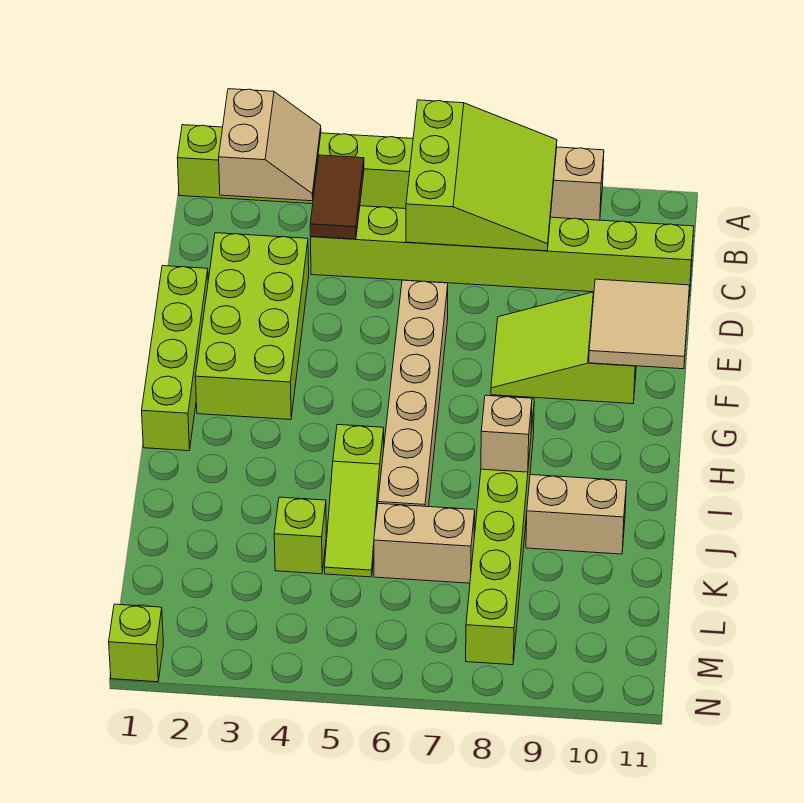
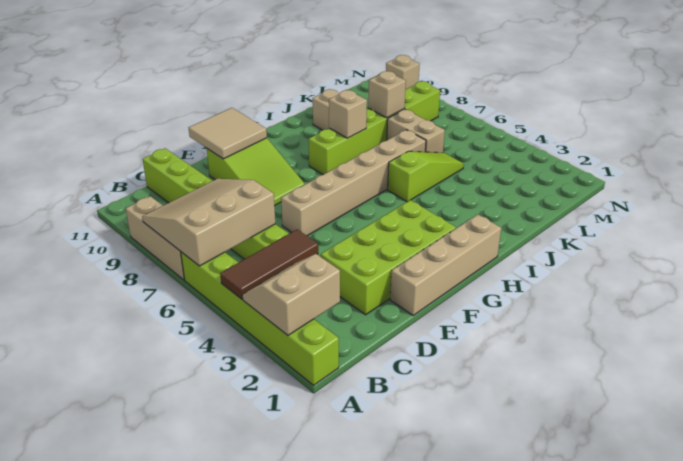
lime slope A6:C8 level 2 top 6 -> tan slope A6:C8 level 2 top 6
brown tile B4:C4 level 2 -> brown tile A4:C4 level 2
lime brick E1:H1 level 1 -> tan brick E1:H1 level 1
lime brick K4 level 1 -> none
none -> tan brick K8 level 2
lime brick N1 level 1 -> none
none -> tan brick N10 level 1

